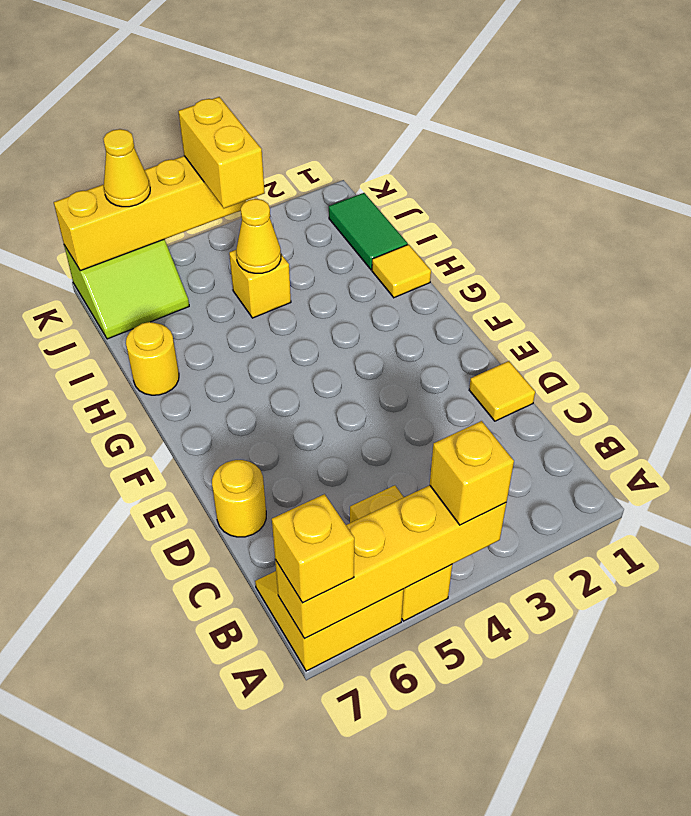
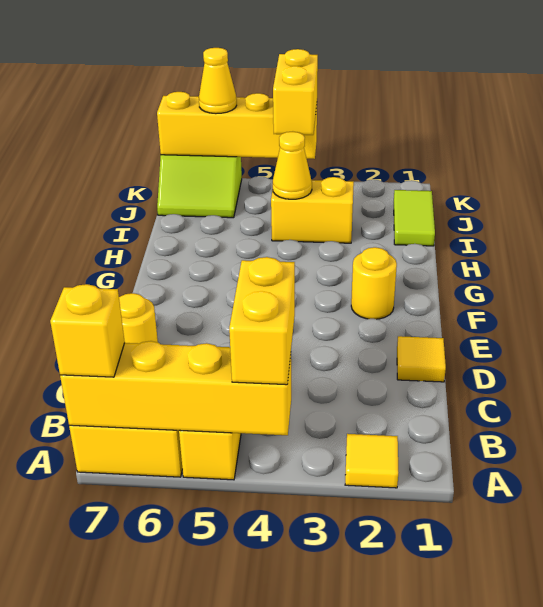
yellow brick A4 level 3 -> yellow brick A4:B4 level 3
yellow tile H1 level 1 -> yellow tile A2 level 1
yellow round brick H7 level 1 -> yellow round brick F2 level 1
green tile I1:J1 level 1 -> lime tile I1:J1 level 1
yellow brick I4 level 1 -> yellow brick I3:I4 level 1

